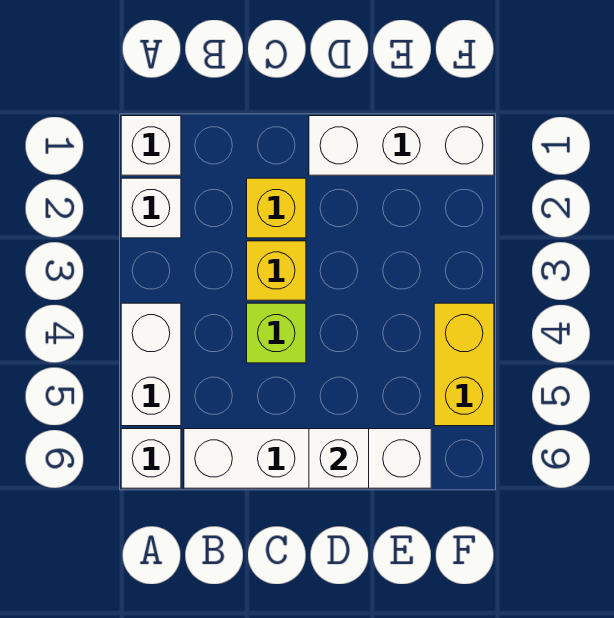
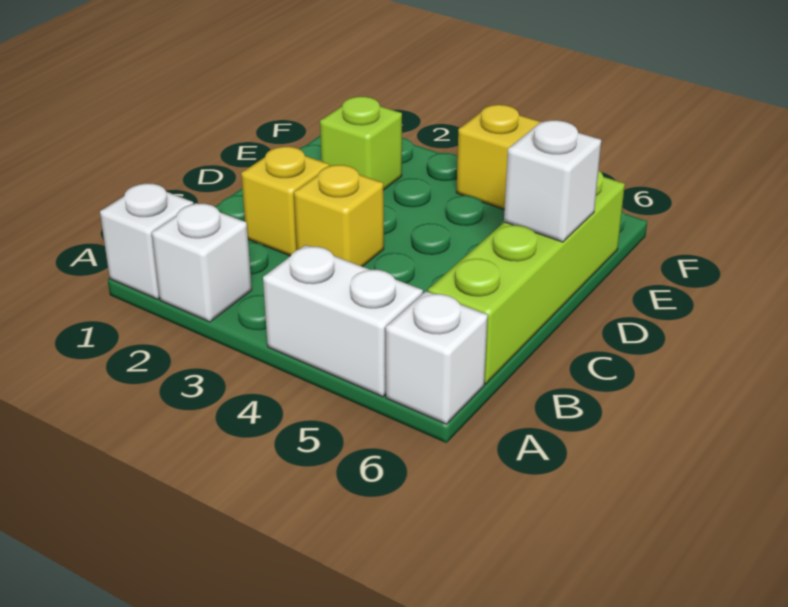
white brick B6:E6 level 1 -> lime brick B6:E6 level 1
lime brick C4 level 1 -> lime brick E2 level 1
white brick D1:F1 level 1 -> none

